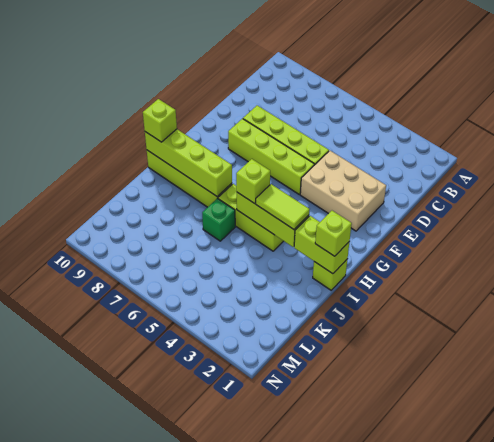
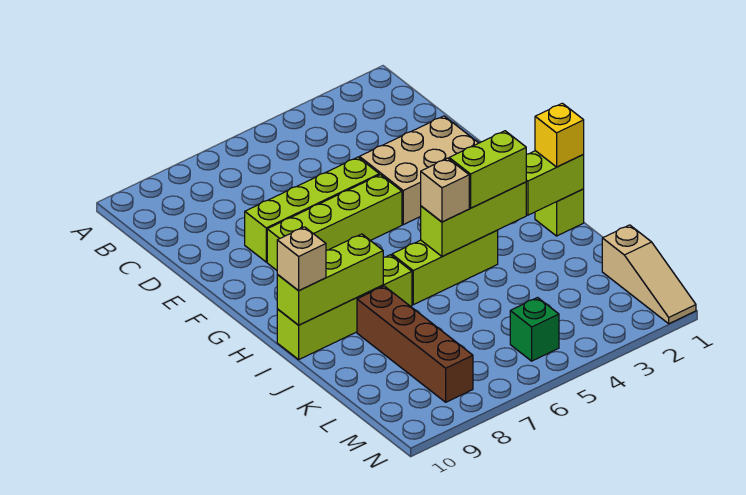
lime brick I1 level 3 -> yellow brick I1 level 3
lime tile I3:I4 level 3 -> lime brick I3:I4 level 3
lime brick I5 level 3 -> tan brick I5 level 3
lime brick I7:I10 level 2 -> lime brick I8:I10 level 2
lime brick I10 level 3 -> tan brick I10 level 3
green brick J6 level 1 -> green brick M5 level 1
none -> brown brick J8:M8 level 1
none -> tan slope L1:N1 level 1 top L

